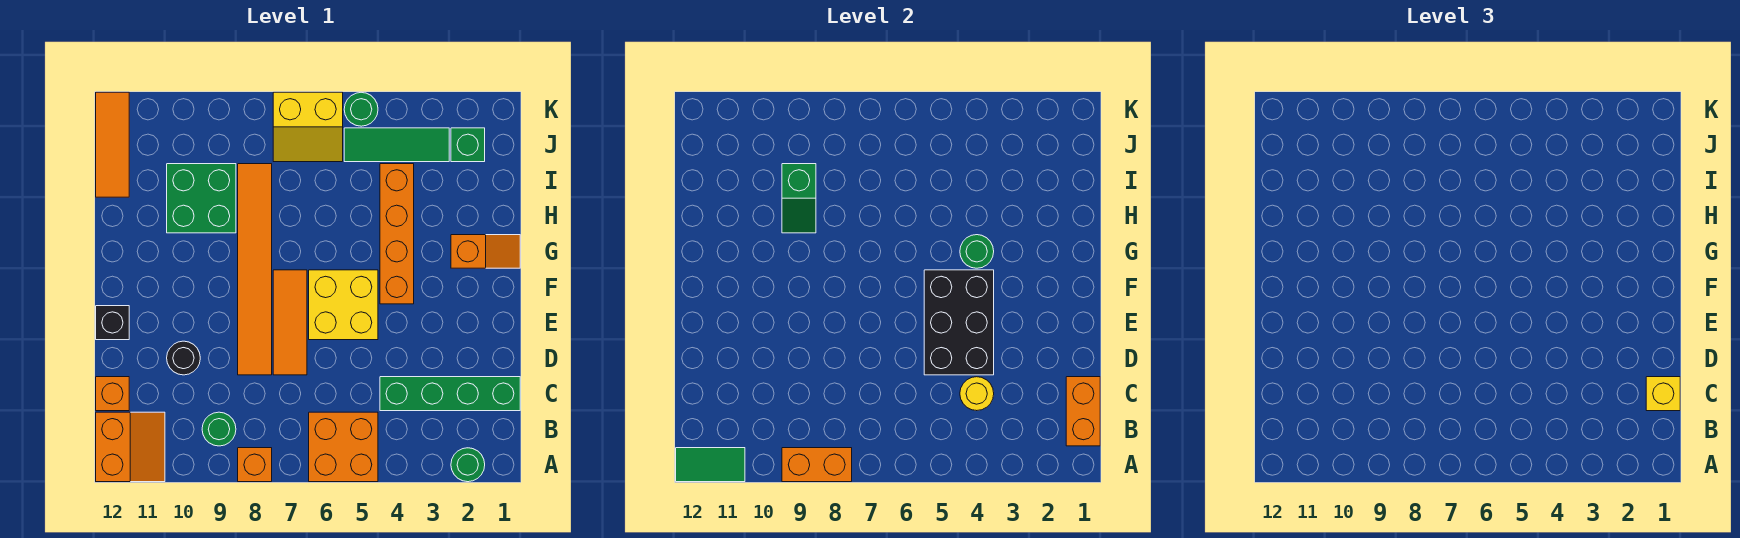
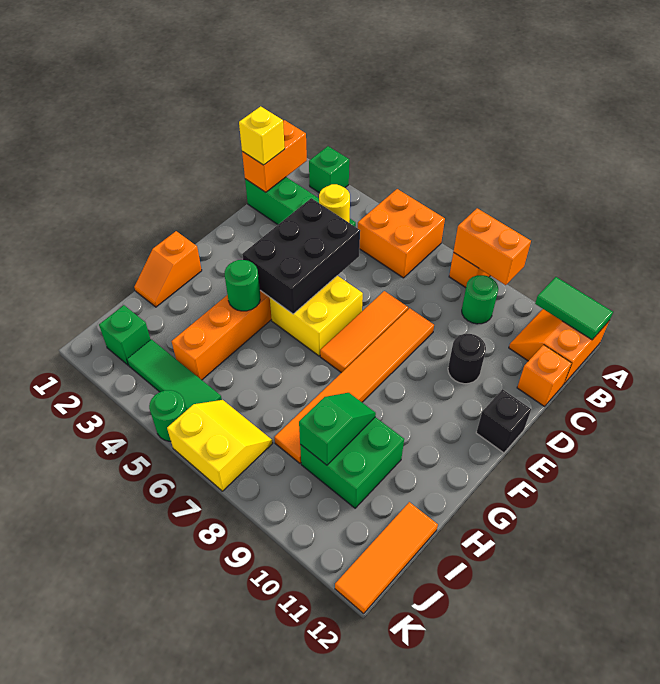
green round brick A2 level 1 -> green brick A2 level 1
orange slope G1:G2 level 1 top 2 -> orange slope G1:H1 level 1 top G

